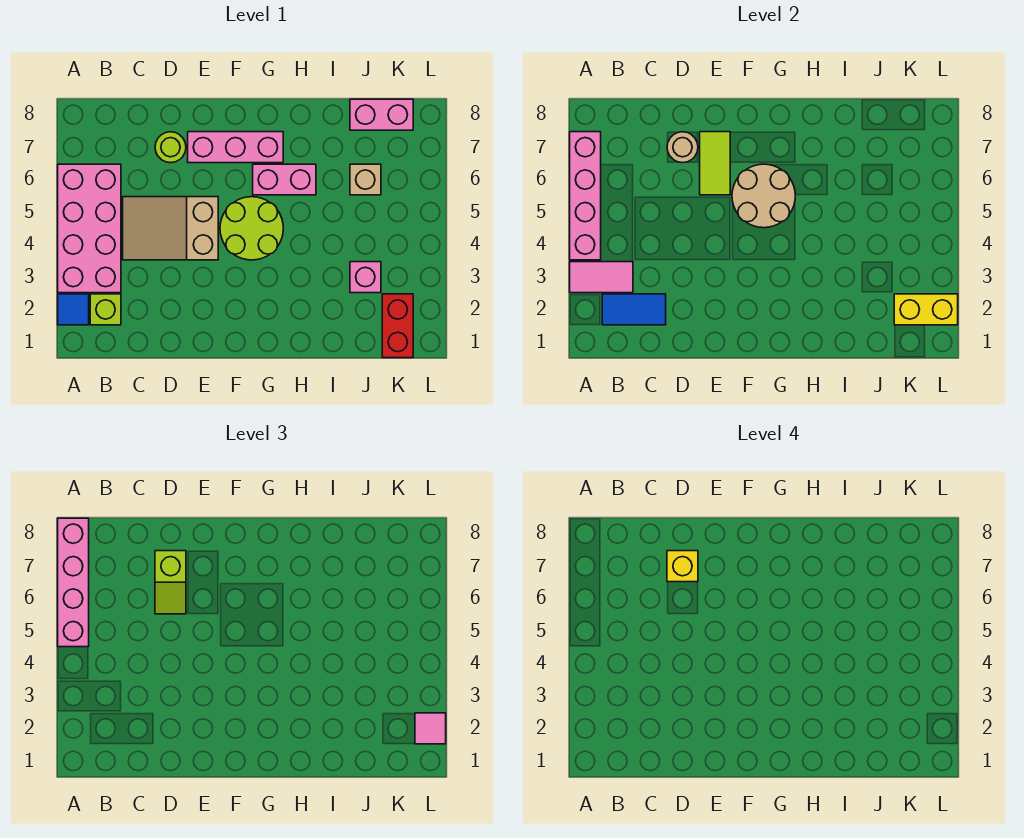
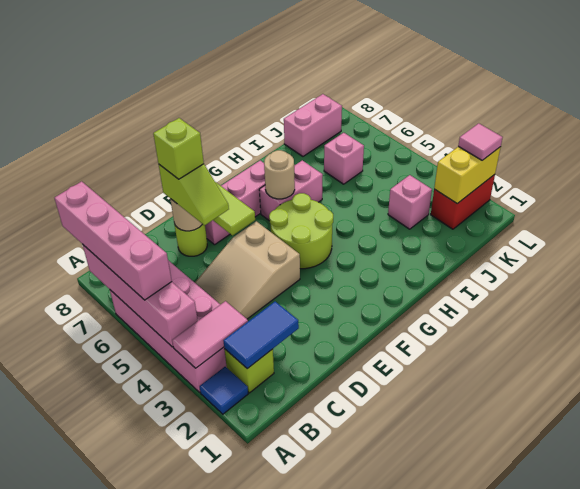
yellow brick D7 level 4 -> lime brick D7 level 4
tan round brick F5:G6 level 2 -> tan round brick G6 level 2
tan brick J6 level 1 -> pink brick J6 level 1
red brick K1:K2 level 1 -> red brick K2:L2 level 1

